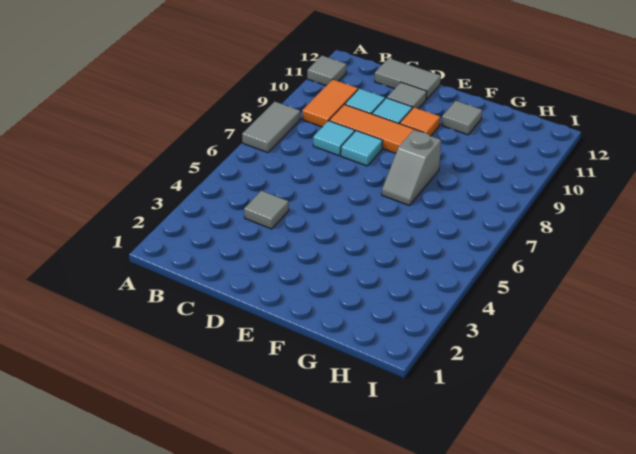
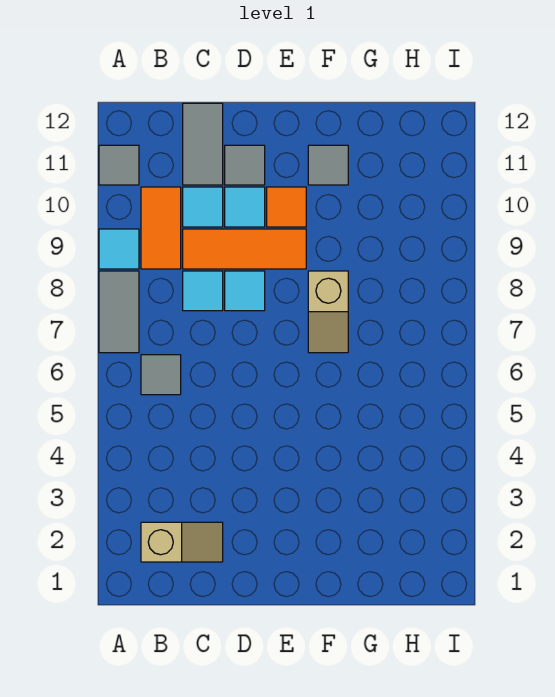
none -> cyan tile A9 level 1
none -> tan slope B2:C2 level 1 top B
grey tile C4 level 1 -> grey tile B6 level 1
grey tile C12:D12 level 1 -> grey tile C11:C12 level 1
grey slope F7:F8 level 1 top 8 -> tan slope F7:F8 level 1 top 8

